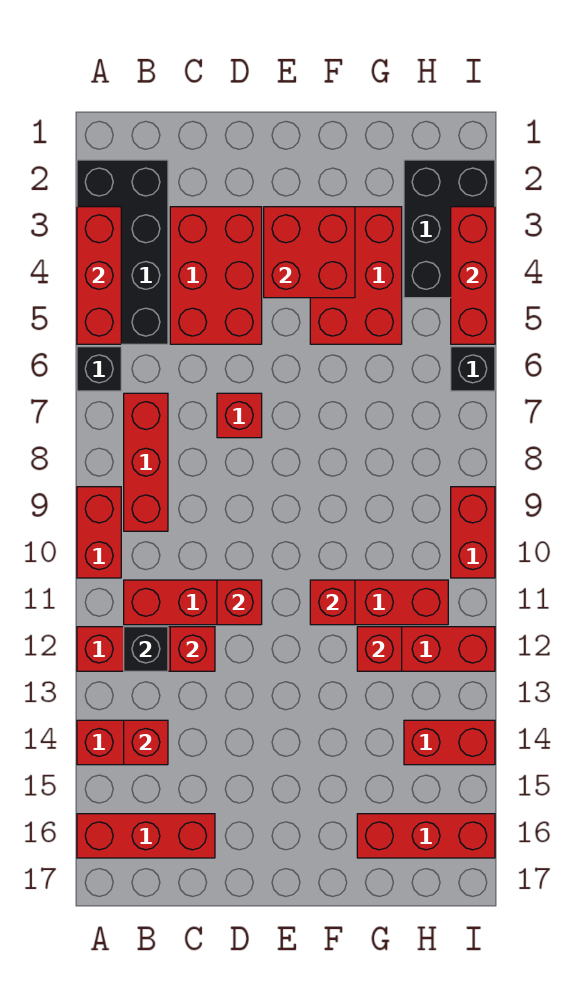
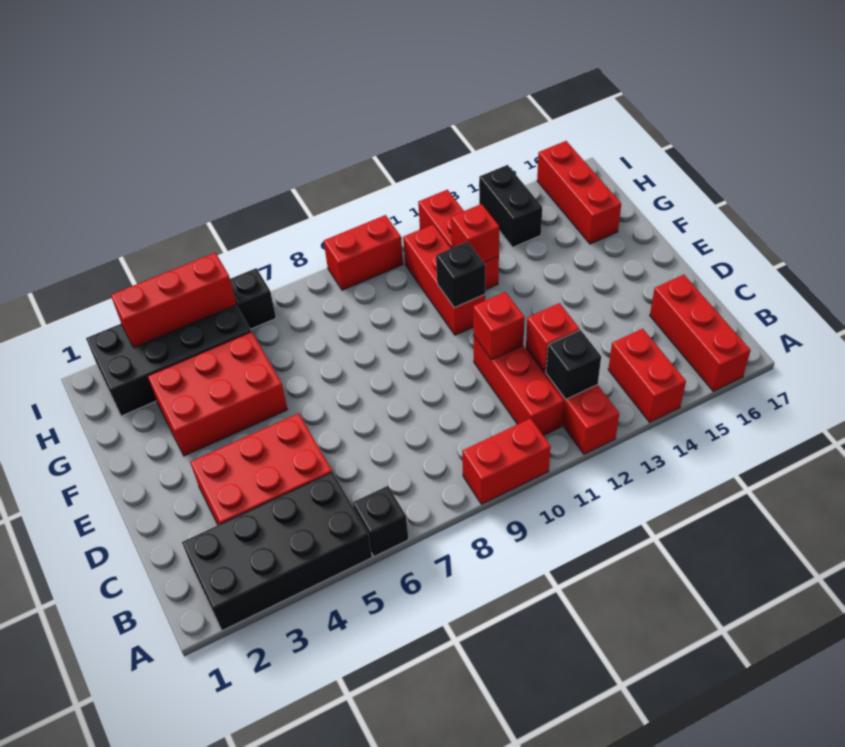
red brick A3:A5 level 2 -> none
red brick B7:B9 level 1 -> none
red brick B14 level 2 -> none
red brick D7 level 1 -> none
red brick E3:F4 level 2 -> none
red brick F11 level 2 -> black brick F11 level 2
black brick H2:I4 level 1 -> black brick H2:I5 level 1
red brick H14:I14 level 1 -> black brick H14:I14 level 1

